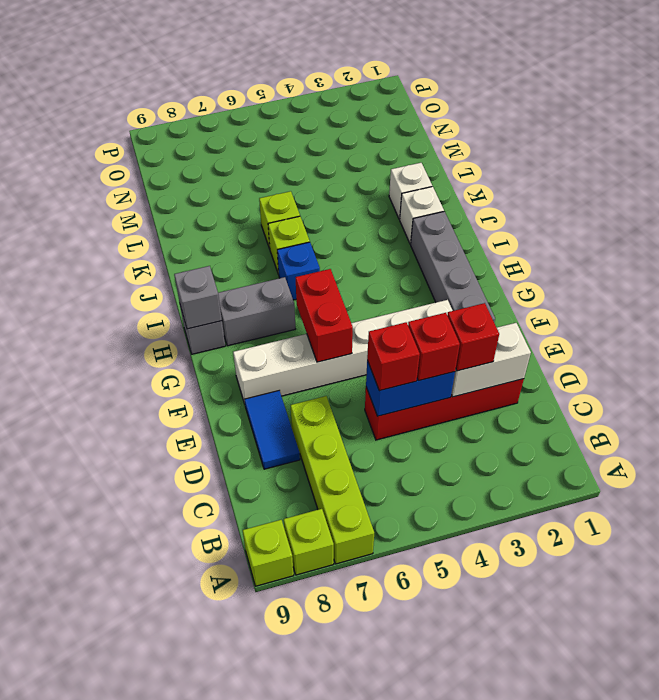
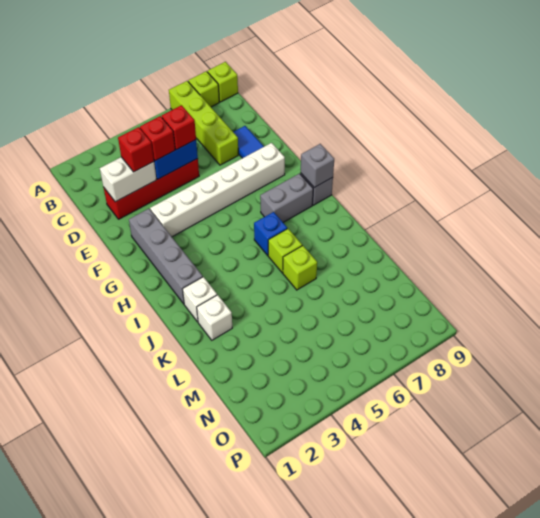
red brick F6:G6 level 2 -> none

